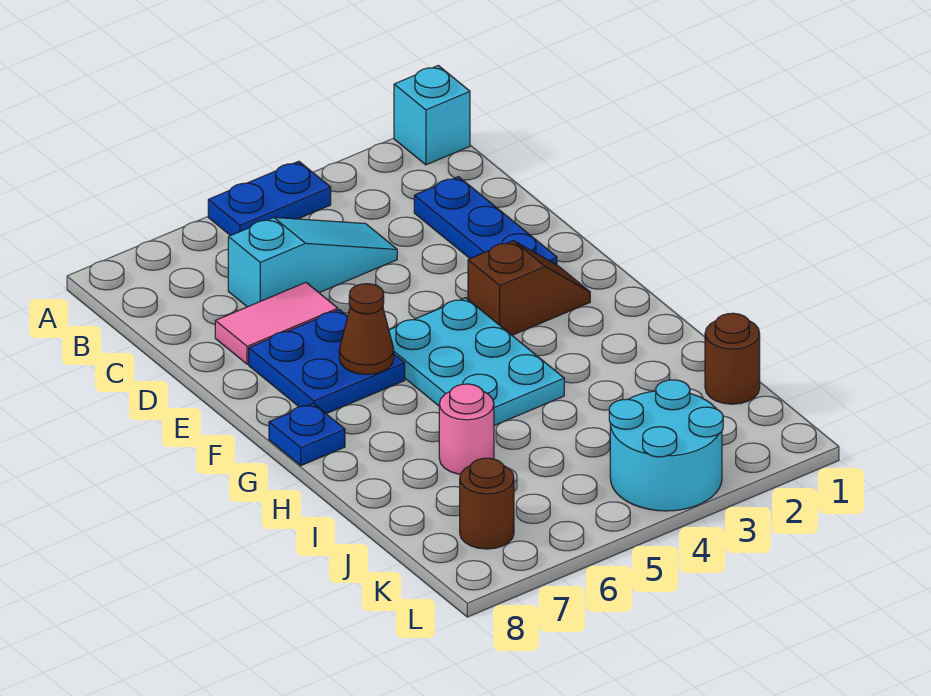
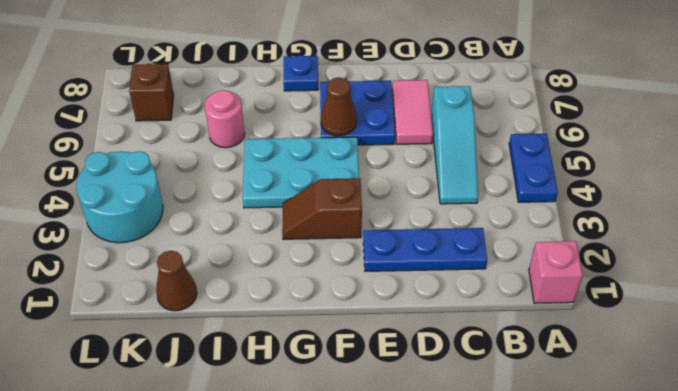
cyan brick A1 level 1 -> pink brick A1 level 1
brown slope F2:F3 level 1 top 3 -> brown slope F3:G3 level 1 top F
brown round brick J1 level 1 -> brown cone J1 level 1
brown round brick K7 level 1 -> brown brick K7 level 1

